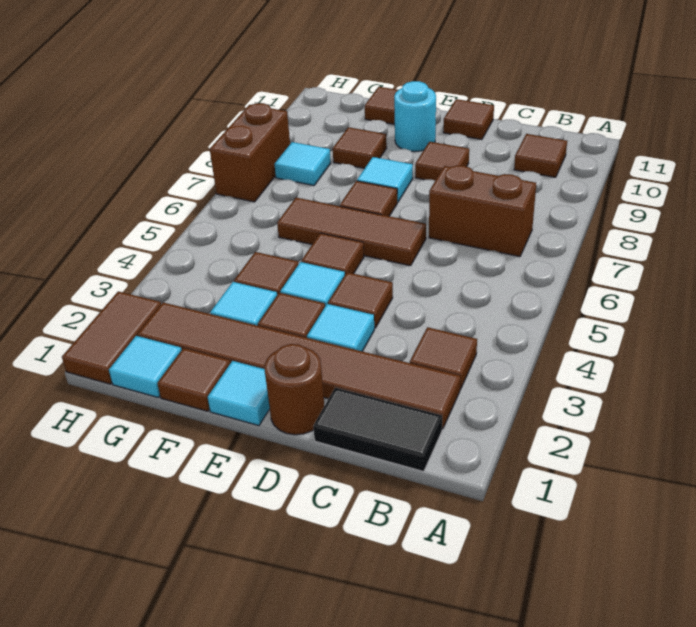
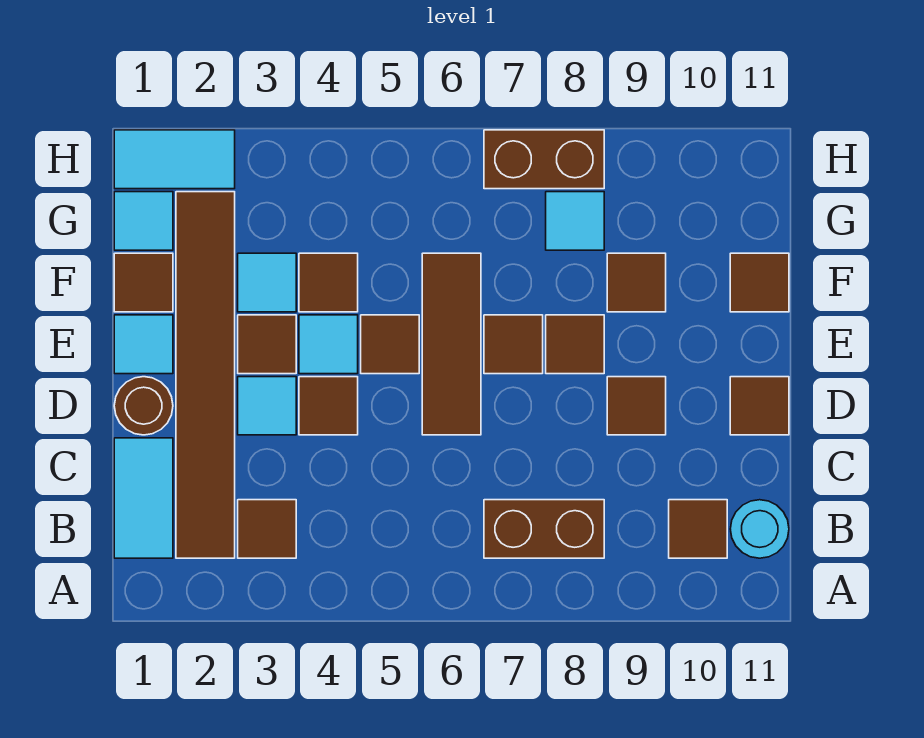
black tile B1:C1 level 1 -> cyan tile B1:C1 level 1
brown brick B7:C7 level 1 -> brown brick B7:B8 level 1
cyan tile E8 level 1 -> brown tile E8 level 1
cyan round brick E10 level 1 -> cyan round brick B11 level 1
brown tile H1:H2 level 1 -> cyan tile H1:H2 level 1

